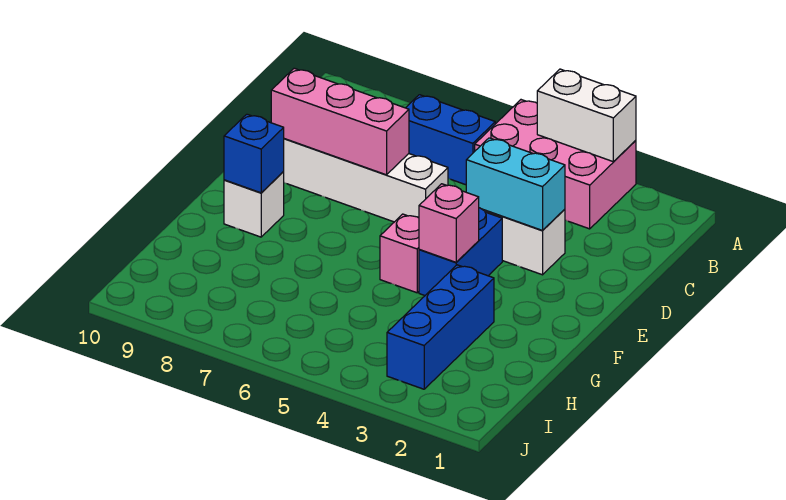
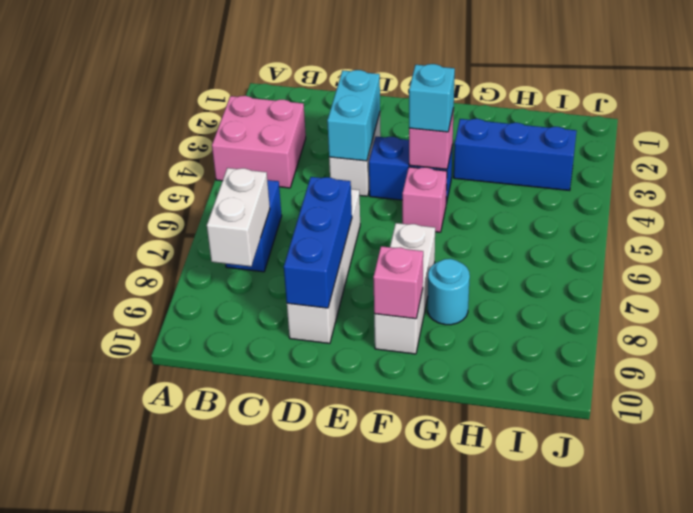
pink brick A3:B5 level 1 -> pink brick A3:B4 level 1
white brick A3:A4 level 2 -> white brick B7:B8 level 2
pink brick D7:D9 level 2 -> blue brick D7:D9 level 2
none -> cyan brick F4 level 3
white brick F9 level 1 -> white brick F7:F9 level 1
blue brick F9 level 2 -> pink brick F9 level 2
none -> cyan round brick G8 level 1

